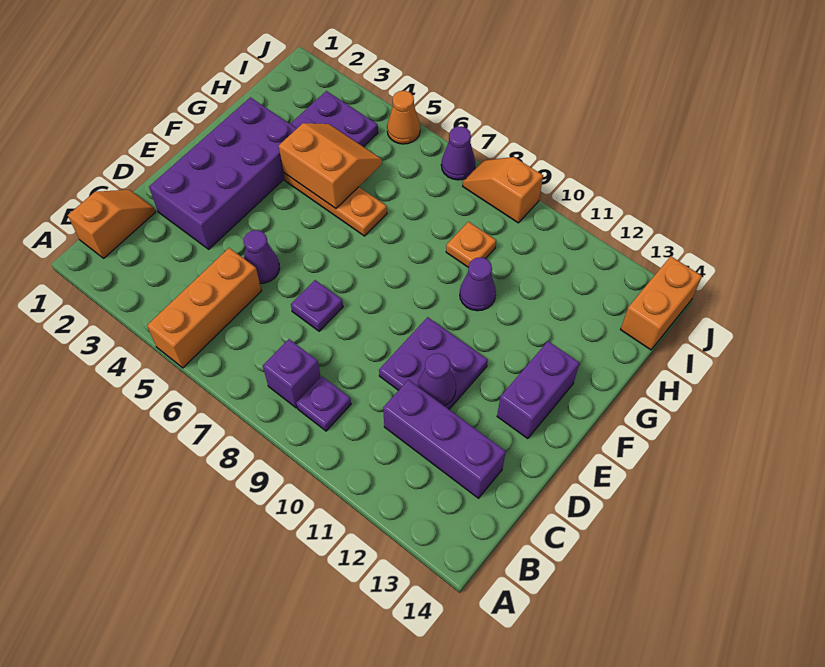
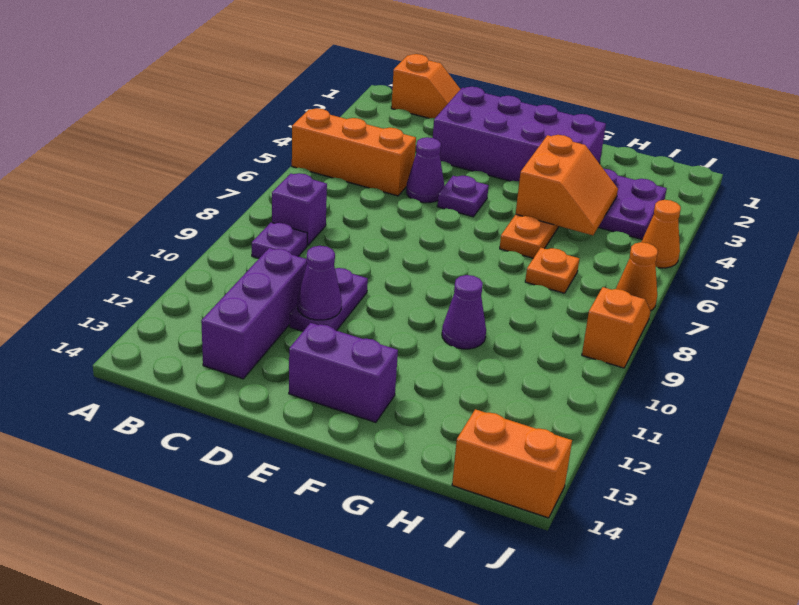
purple plate D7 level 1 -> purple plate E5 level 1
purple plate D10:E11 level 1 -> purple plate D10:D11 level 1
orange plate H9 level 1 -> orange plate H7 level 1
purple cone J7 level 1 -> orange cone J7 level 1

